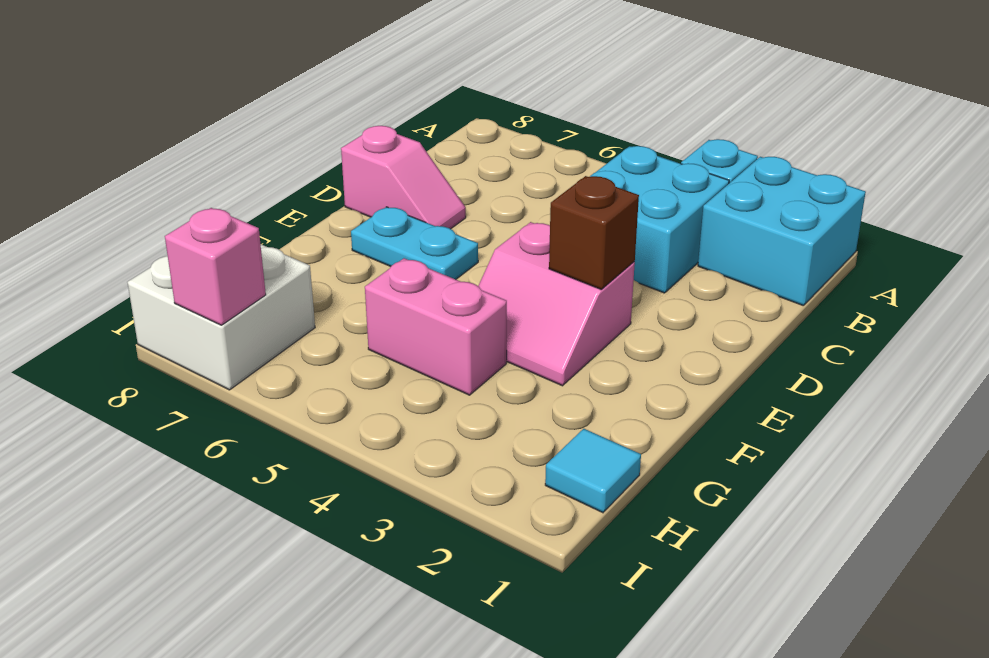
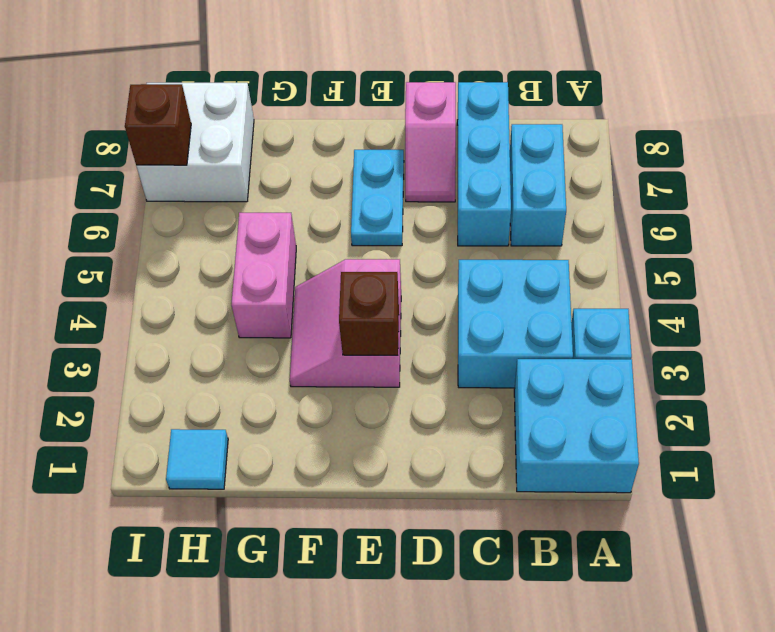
none -> cyan brick B6:B7 level 1
none -> cyan brick C6:C8 level 1
pink brick I7 level 2 -> brown brick I7 level 2

